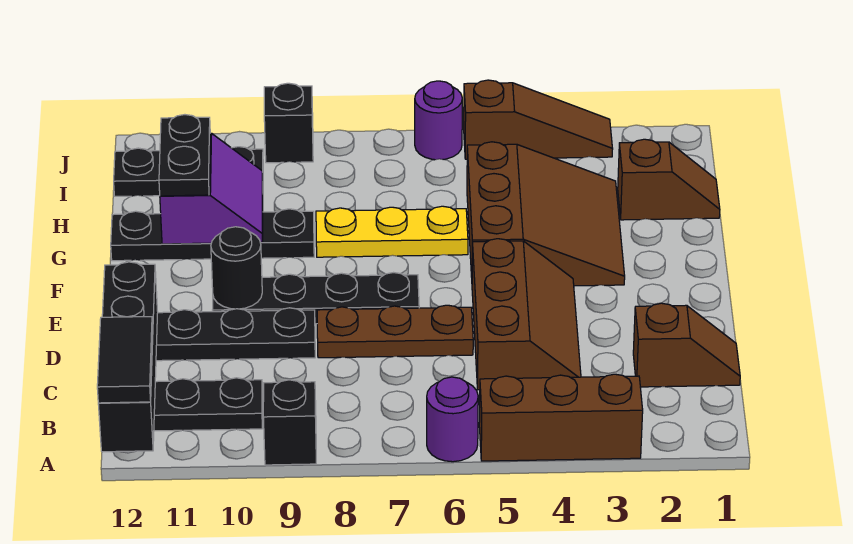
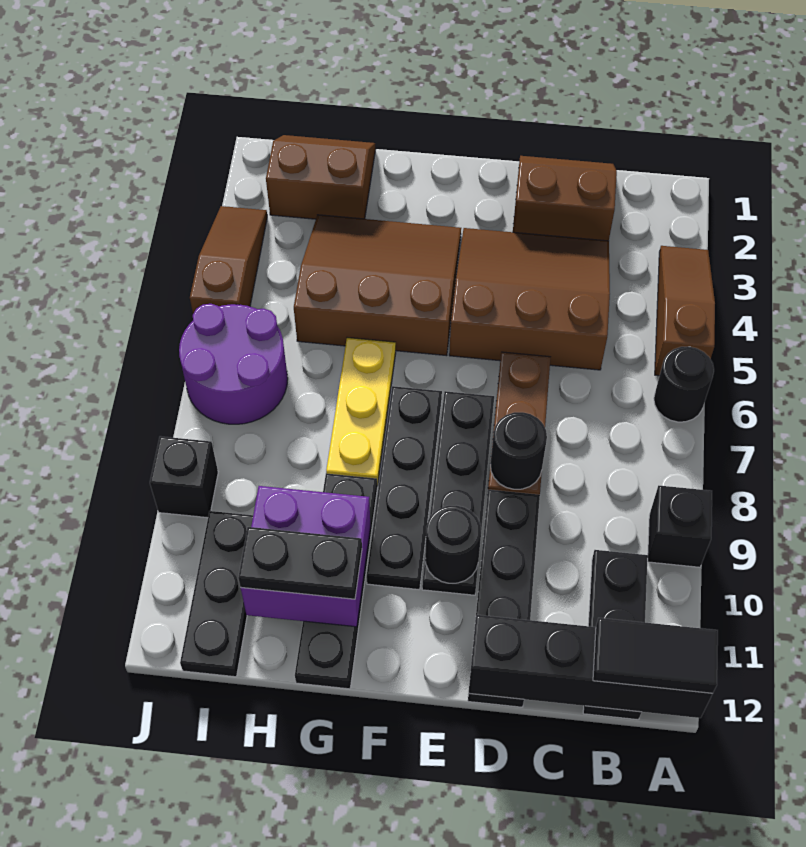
brown brick A3:A5 level 1 -> brown slope A3:A5 level 1 top 5
purple round brick A6 level 1 -> black round brick A6 level 1
brown slope C1:C2 level 1 top 2 -> brown slope C1:D2 level 1 top 2
brown slope C4:E5 level 1 top 5 -> brown slope C3:E5 level 1 top 5
none -> black round brick D8 level 2
none -> black plate F7:F10 level 1
purple slope G10:H11 level 2 top 11 -> purple brick G10:H11 level 2
brown slope H1:H2 level 1 top 2 -> brown slope H1:I2 level 1 top 2
purple round brick J6 level 1 -> purple round brick I6:J7 level 1

